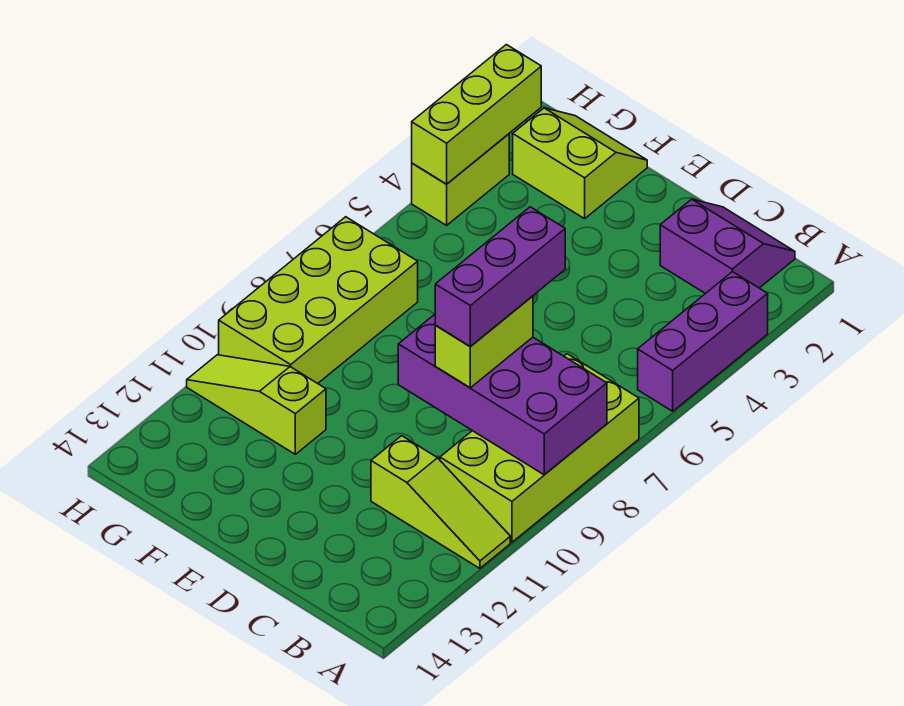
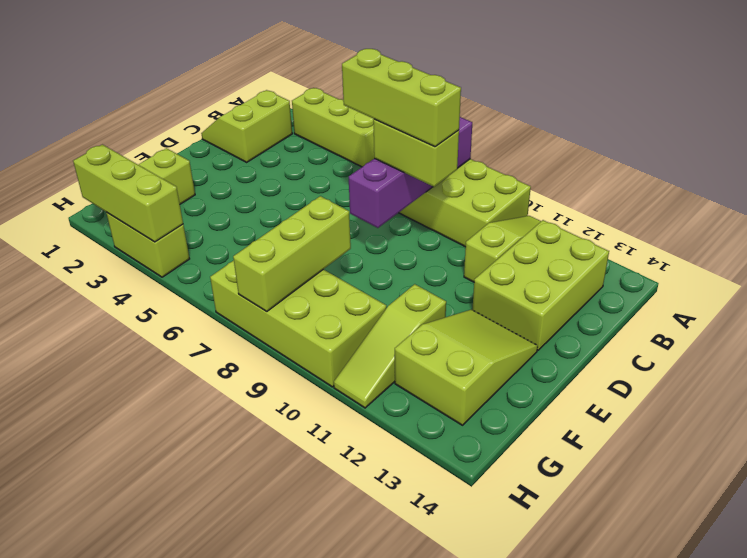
purple brick A3:A5 level 1 -> lime brick A3:A5 level 1
purple brick A8:D9 level 2 -> purple brick A8:D8 level 2
purple slope B1:C2 level 1 top 2 -> lime slope B1:C2 level 1 top 2
none -> lime brick B12:D13 level 1
purple brick C7:C9 level 4 -> lime brick C7:C9 level 4
none -> lime slope E12:G13 level 1 top G
none -> lime brick F8:H8 level 2

